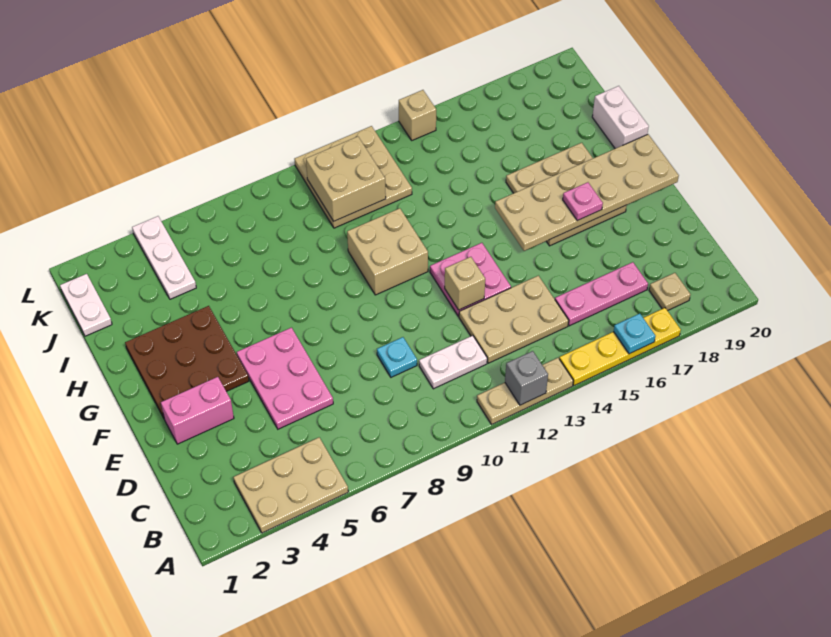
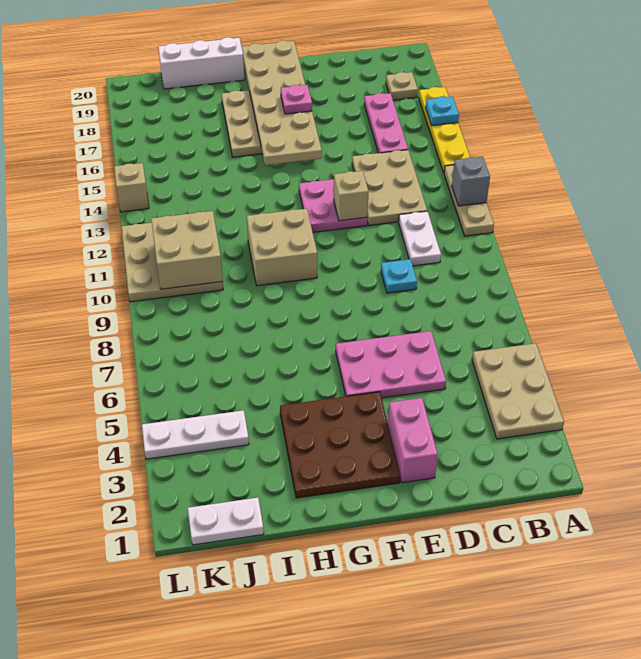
white brick H20:I20 level 1 -> white brick H20:J20 level 1

